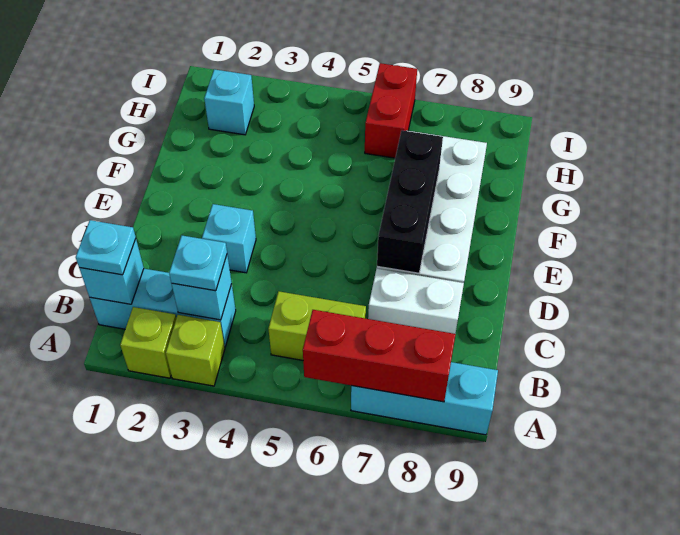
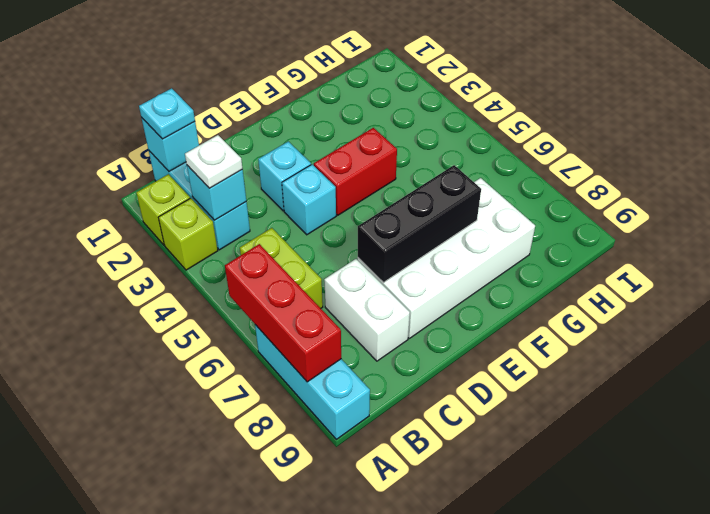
cyan plate B3 level 3 -> white plate B3 level 3
cyan brick H2 level 1 -> cyan brick D4 level 1
red brick H6:I6 level 1 -> red brick E4:F4 level 1

